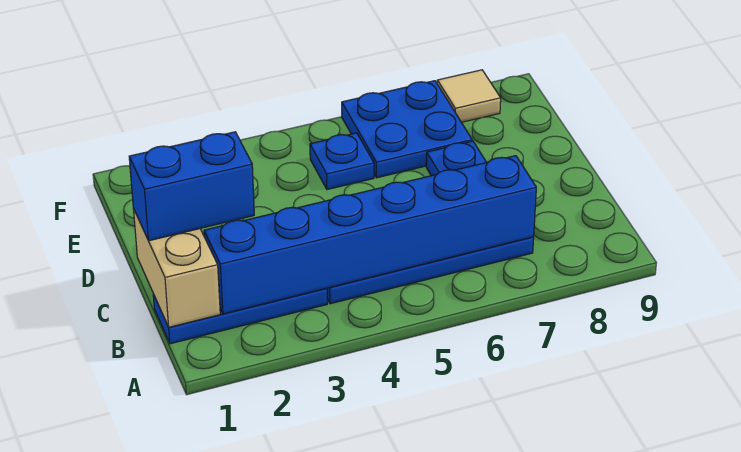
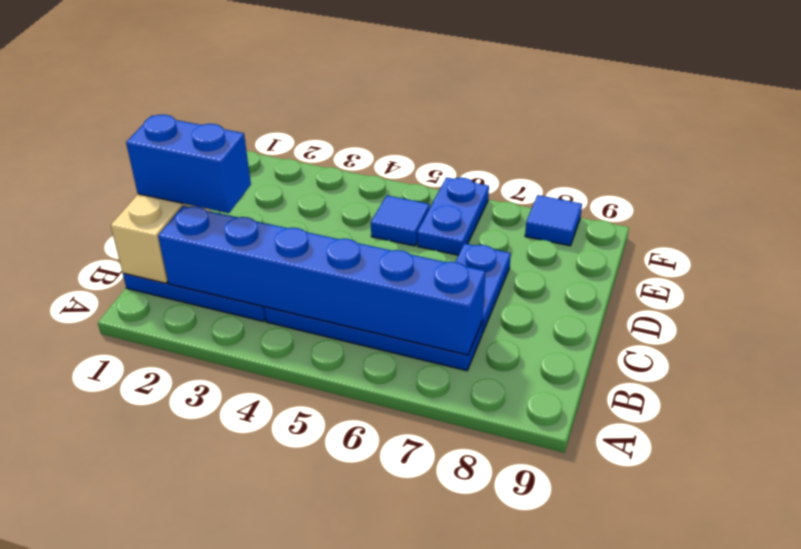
blue plate E5 level 1 -> blue tile E5 level 1
blue plate E6:F7 level 1 -> blue plate E6:F6 level 1
tan tile F8 level 1 -> blue tile F8 level 1

